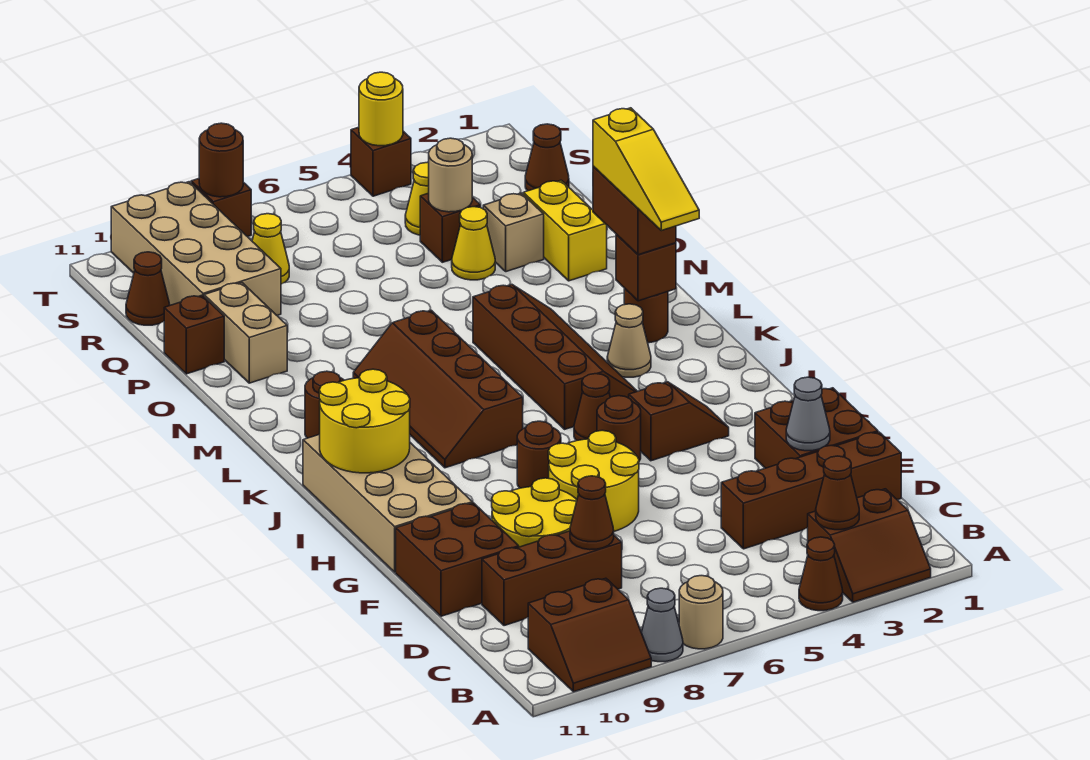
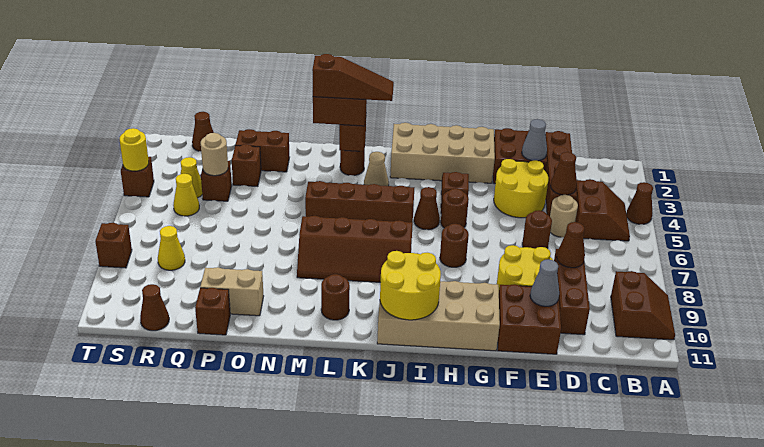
brown slope A2:B3 level 1 top B -> brown slope B4:C5 level 1 top C
tan round brick A7 level 1 -> tan round brick D5 level 1
grey cone A8 level 1 -> grey cone E10 level 2
brown cone B3 level 2 -> brown cone D4 level 2
yellow round brick F6:G7 level 1 -> yellow round brick E3:F4 level 1
yellow slope K2:M2 level 4 top M -> brown slope K2:M2 level 4 top M
yellow brick O2:P2 level 1 -> brown brick O2:P2 level 1
tan brick P3 level 1 -> brown brick P3 level 1
yellow cone P4 level 1 -> yellow cone R5 level 1
tan brick Q9:T10 level 1 -> tan brick G1:J2 level 1
brown round brick T8 level 2 -> brown round brick E6 level 1

